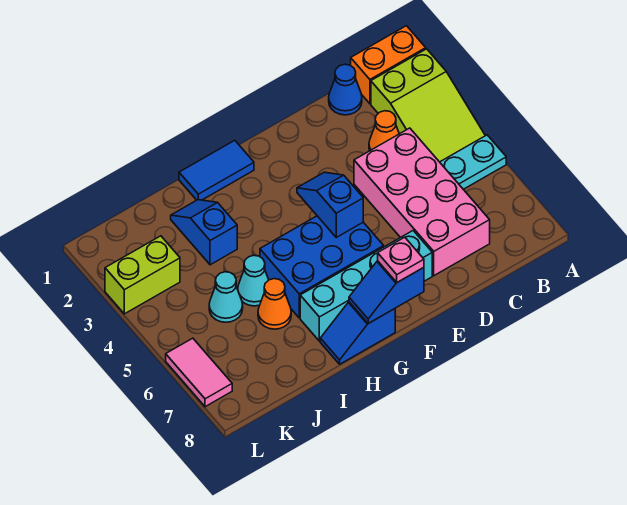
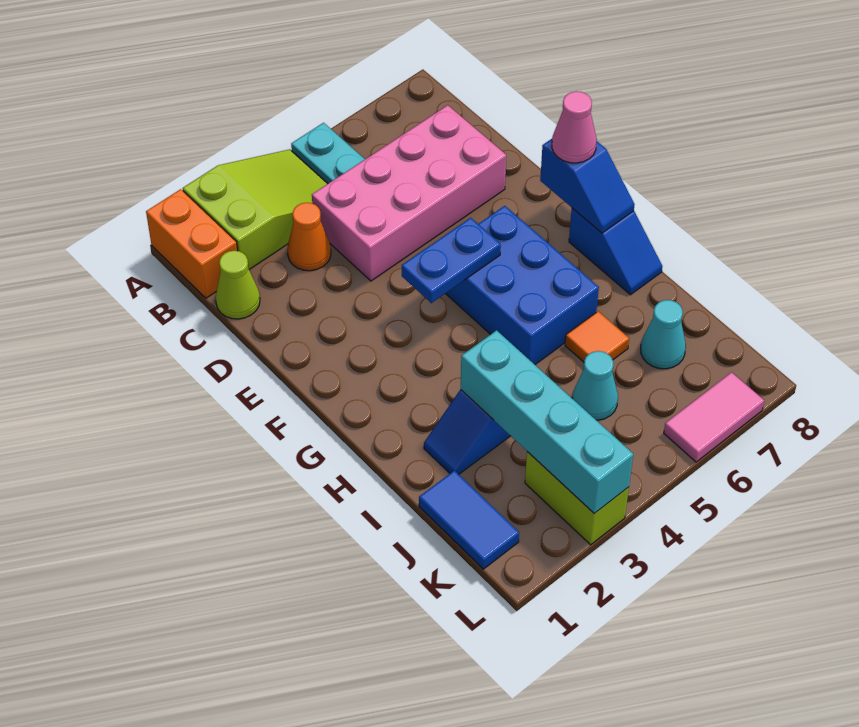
blue cone C1 level 1 -> lime cone C1 level 1
cyan brick E7:H7 level 1 -> cyan brick I3:L3 level 2
blue slope F4:F5 level 2 top 5 -> blue plate F4:F5 level 2
pink plate F8 level 3 -> pink cone F8 level 3
blue tile G1:H1 level 1 -> blue tile J1:K1 level 1
cyan cone I5 level 1 -> cyan cone J7 level 1
orange cone I6 level 1 -> orange tile I6 level 1

